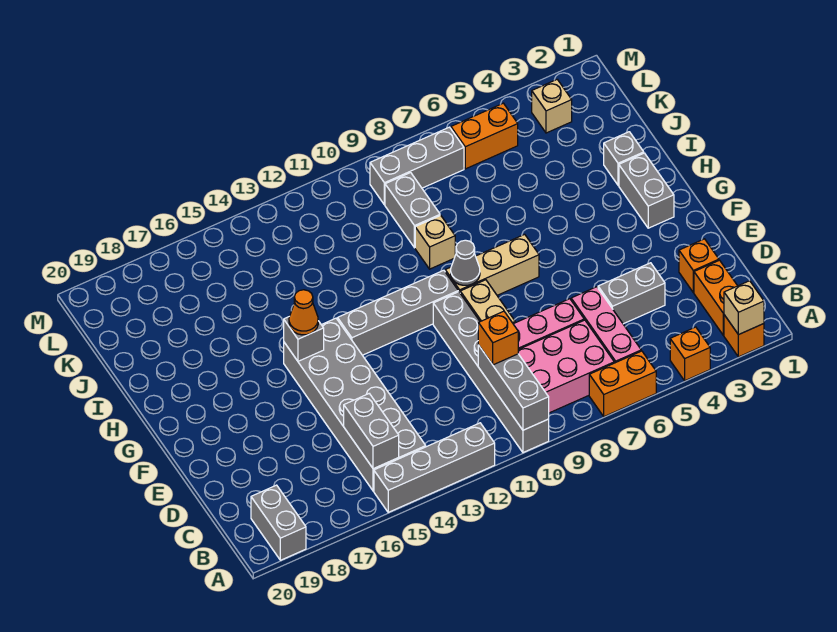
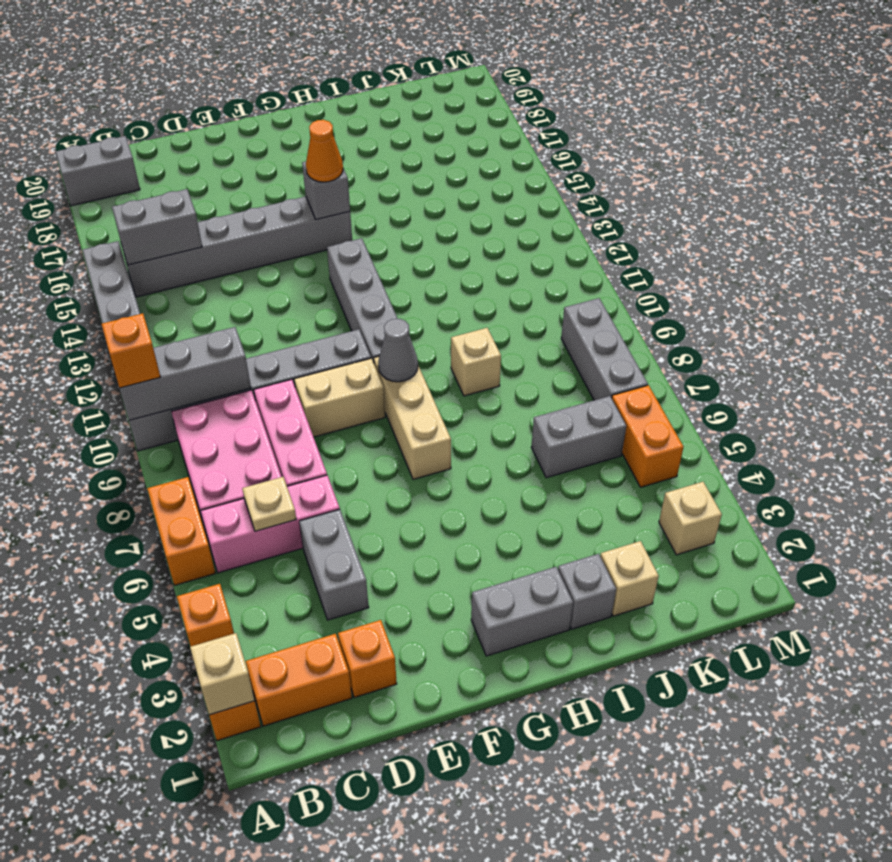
grey brick B14:G15 level 1 -> grey brick B15:G15 level 1
none -> tan plate C6 level 2
orange brick C10 level 3 -> orange brick A10 level 3
none -> tan brick J2 level 1
grey brick J9:K9 level 1 -> grey brick J6:K6 level 1

